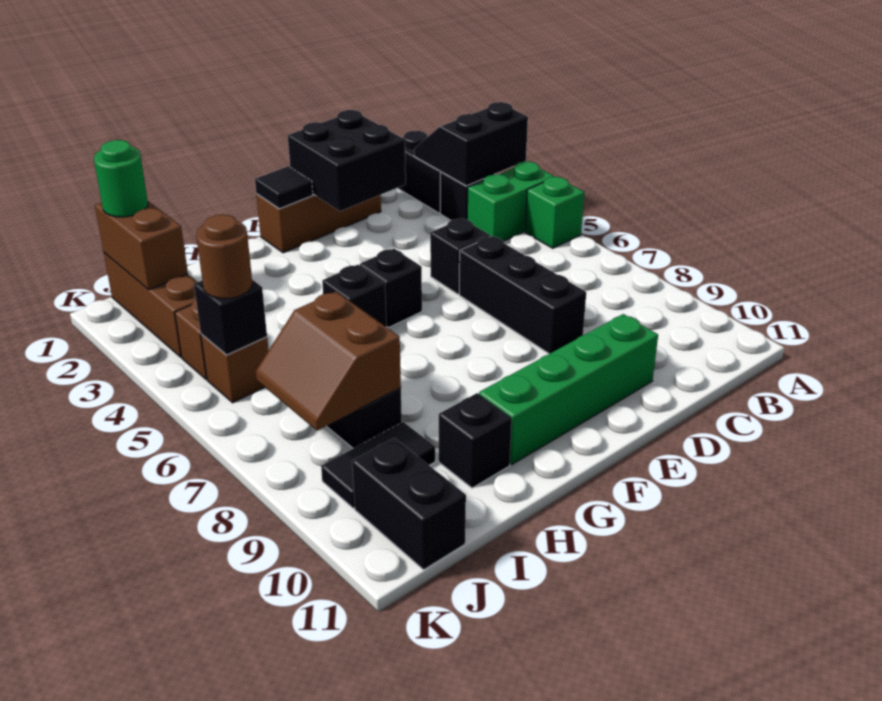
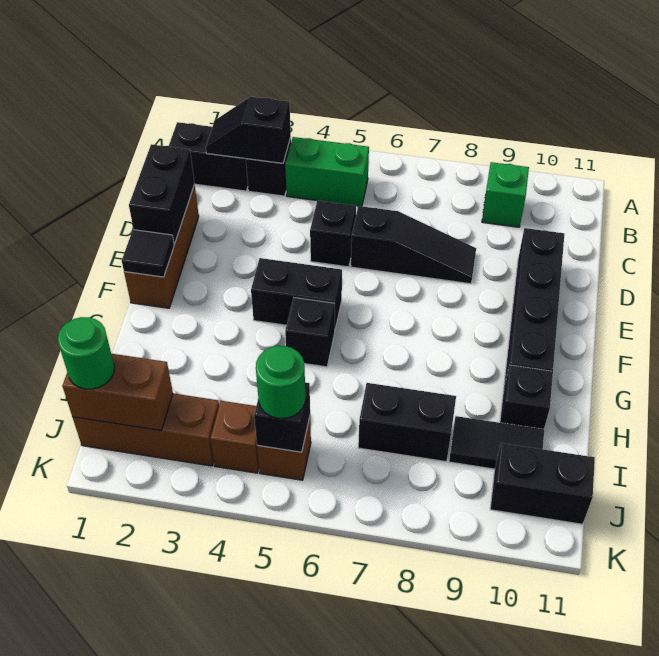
black slope A2:B3 level 2 top 3 -> black slope B2:B3 level 2 top 3
green brick A4:B4 level 1 -> green brick B4:B5 level 1
green brick A5 level 1 -> green brick B9 level 1
black brick D1:E2 level 2 -> black brick D1:E1 level 2
black brick D6:D8 level 1 -> black slope D6:D8 level 1 top 6
green brick D10:G10 level 1 -> black brick D10:G10 level 1
black brick F5 level 1 -> black brick F4:F5 level 1
brown slope I7:J8 level 2 top I -> none
black tile I9:J9 level 1 -> black tile I9:I10 level 1
brown round brick J5 level 3 -> green round brick J5 level 3

